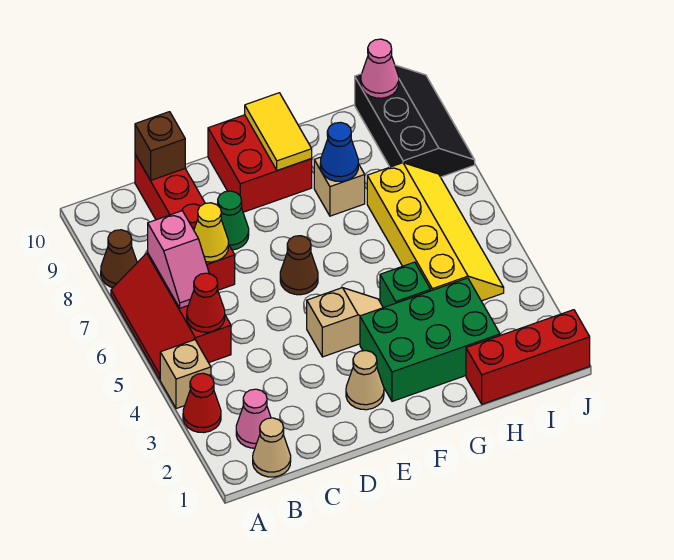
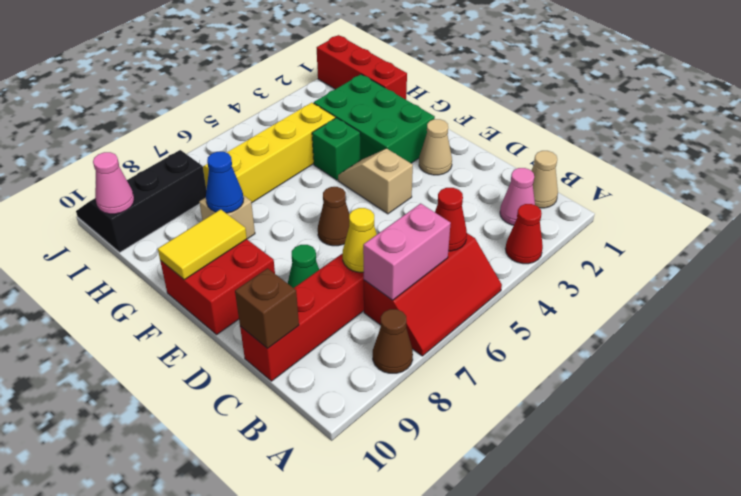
tan brick A4 level 1 -> none
pink slope B6:B7 level 2 top 7 -> pink brick B6:B7 level 2

